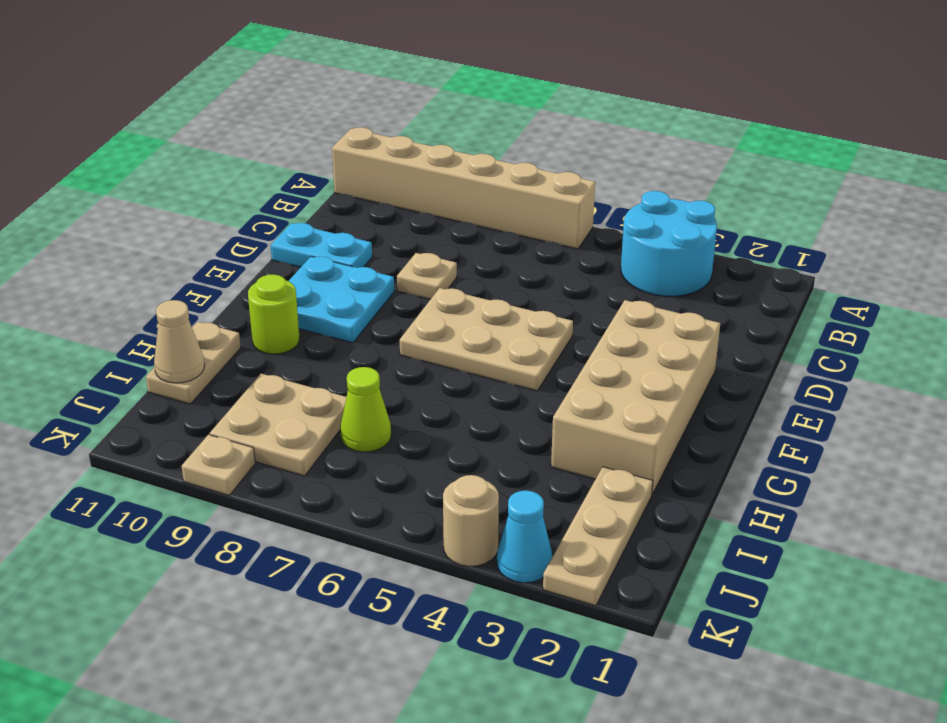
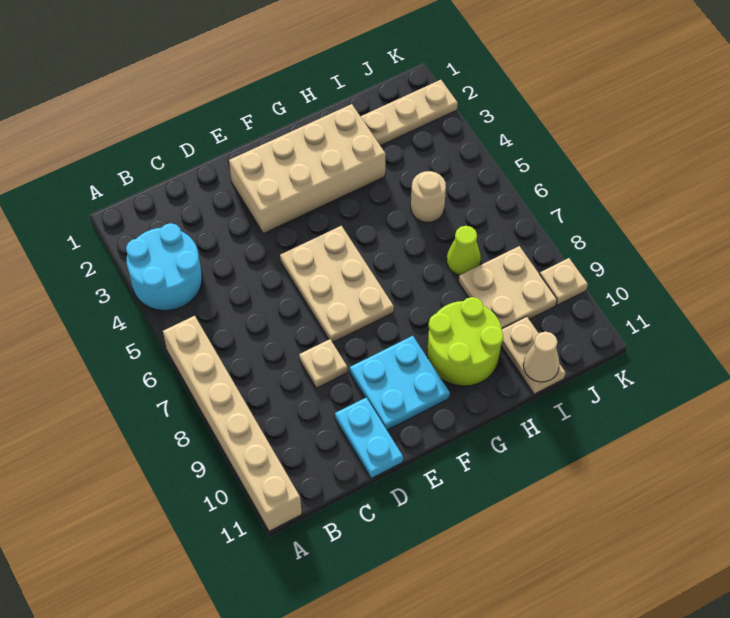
lime round brick G10 level 1 -> lime round brick G9:H10 level 1
tan plate H11:I11 level 1 -> tan plate I10:I11 level 1
cyan cone K3 level 1 -> none
tan round brick K4 level 1 -> tan round brick I5 level 1

